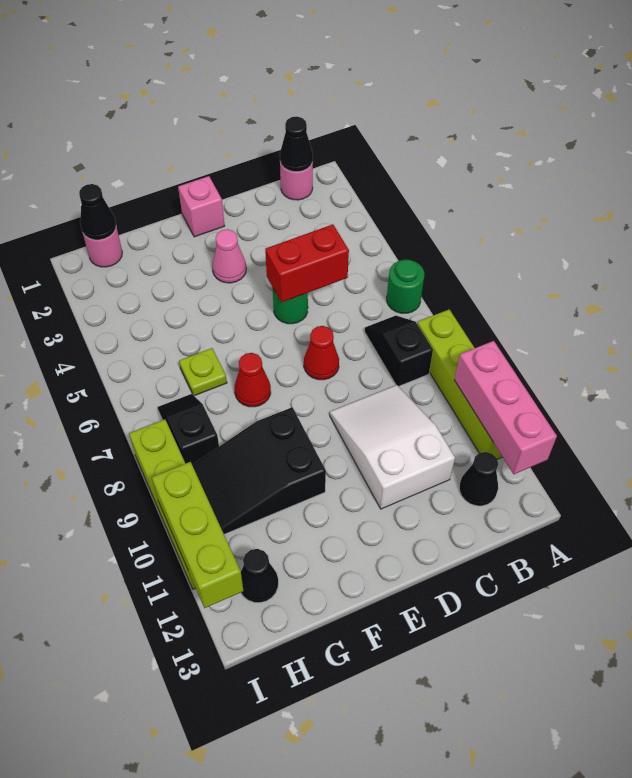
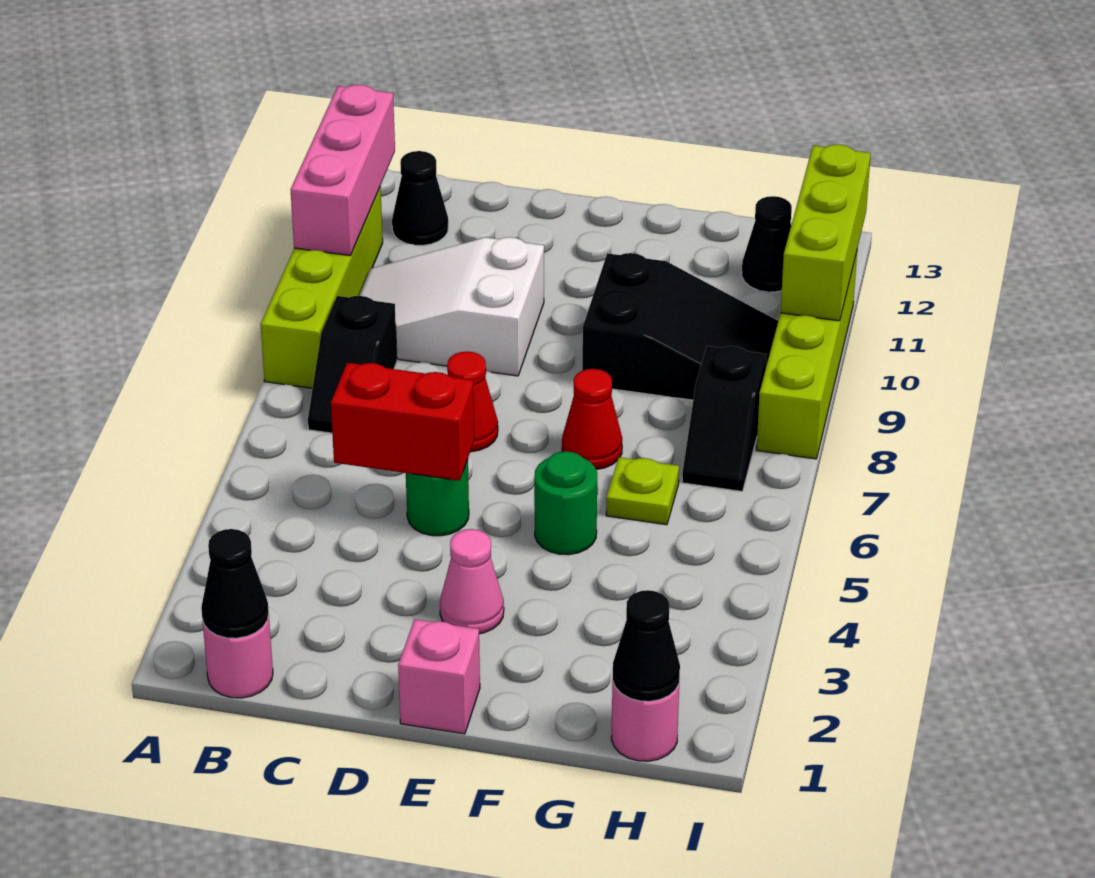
green round brick A6 level 1 -> green round brick F5 level 1
white slope C9:D11 level 1 top 11 -> white slope B9:D10 level 1 top D

